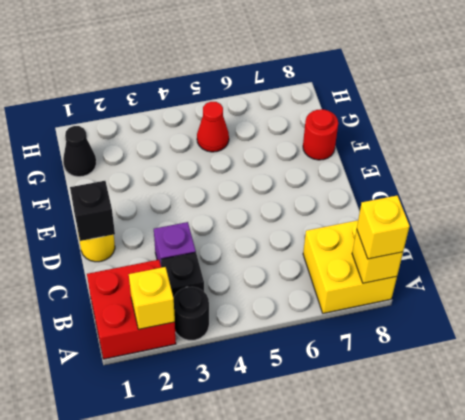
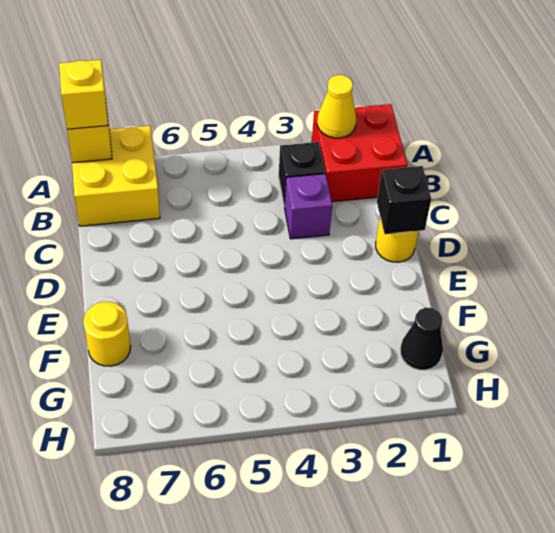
yellow brick A2 level 2 -> yellow cone A2 level 2
black round brick A3 level 1 -> none
red round brick F8 level 1 -> yellow round brick F8 level 1
red cone G5 level 1 -> none

